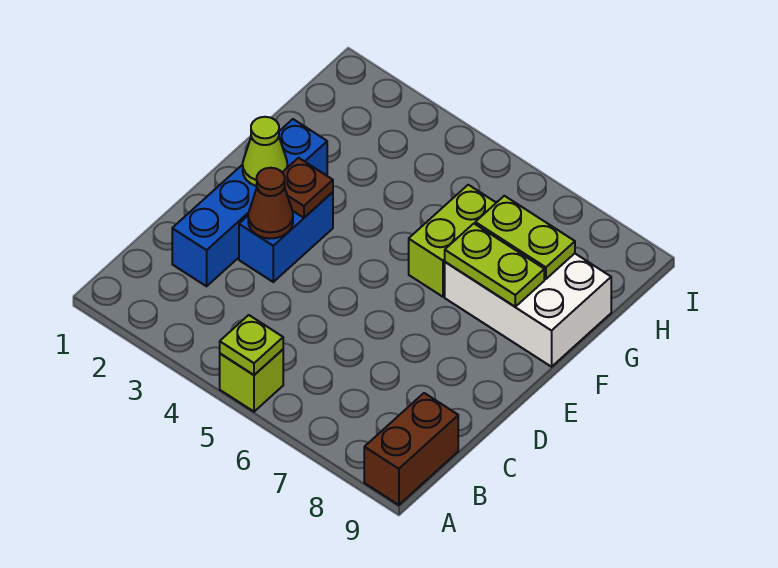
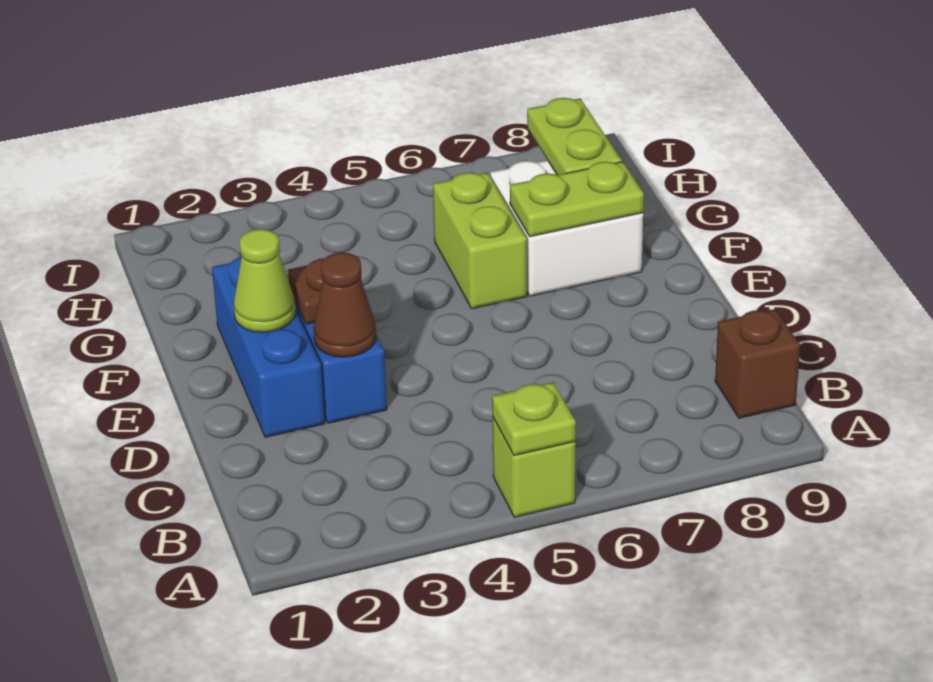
brown brick A9:B9 level 1 -> brown brick B9 level 1
blue brick C2:F2 level 1 -> blue brick D2:F2 level 1
white brick F7:G9 level 1 -> white brick F7:G8 level 1
lime plate G7:G8 level 2 -> lime plate G8:H8 level 2

